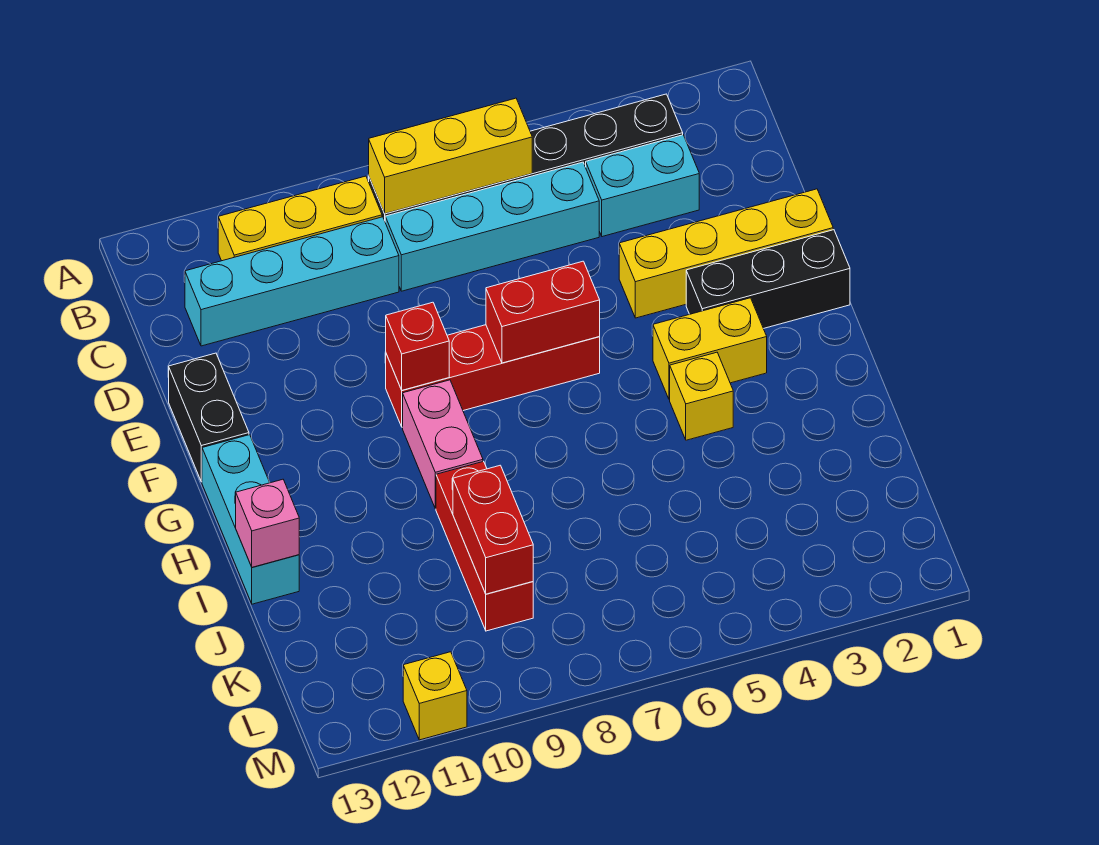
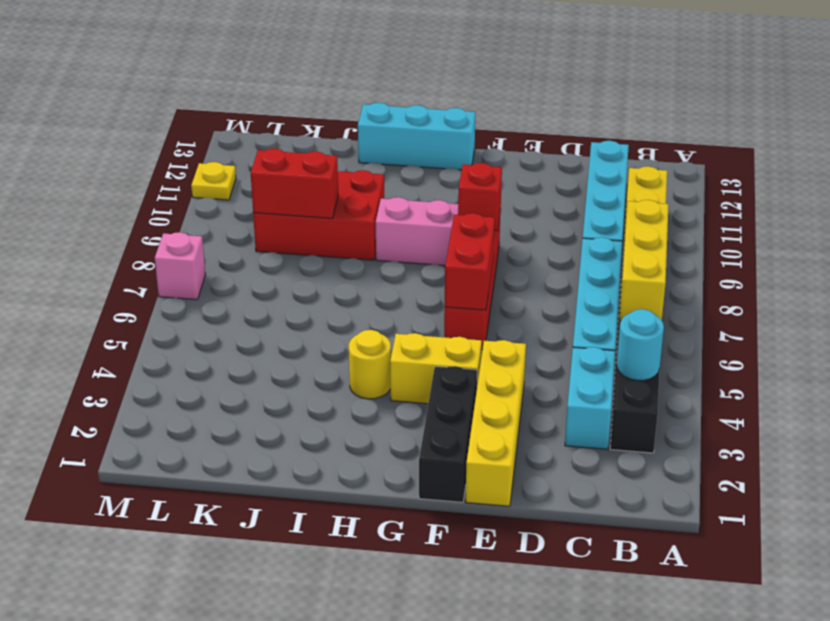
none -> cyan round brick B4 level 2
black brick E13:F13 level 1 -> none
yellow brick G3:G4 level 1 -> yellow brick F4:G4 level 1
yellow brick H4 level 1 -> yellow round brick H4 level 1
red brick I9:K9 level 1 -> red brick I9:K10 level 1
pink brick I13 level 2 -> pink brick M7 level 1
yellow brick M11 level 1 -> yellow plate M11 level 1

